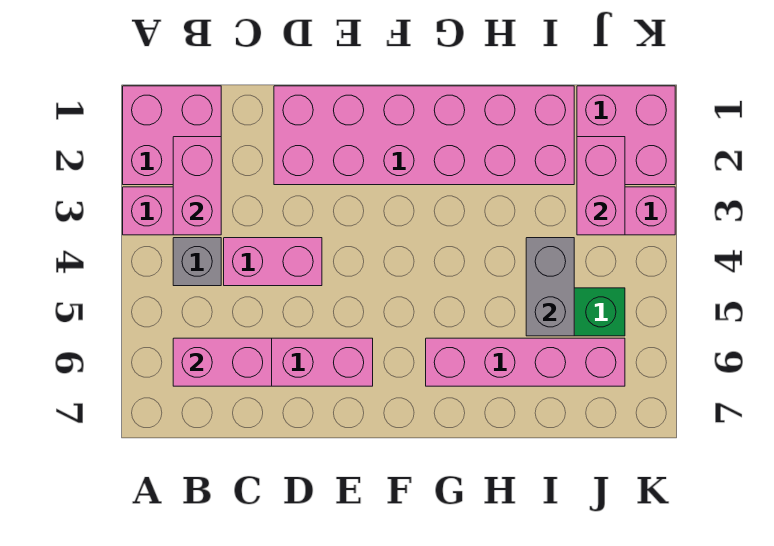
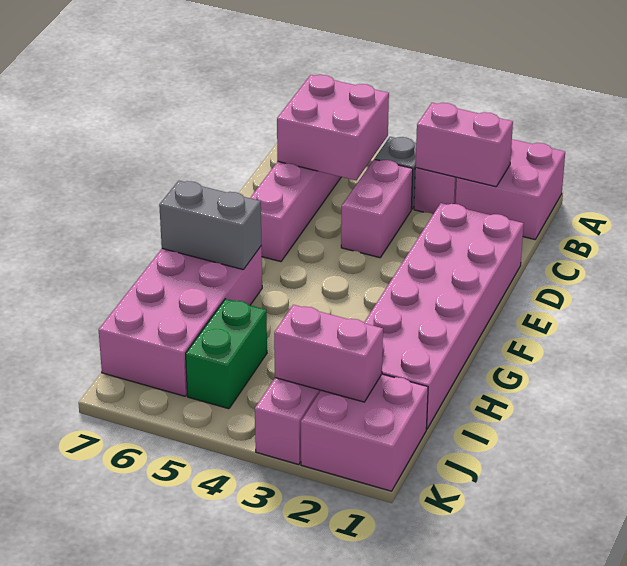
pink brick B6:C6 level 2 -> pink brick B5:C6 level 2
pink brick G6:J6 level 1 -> pink brick G6:J7 level 1
grey brick I4:I5 level 2 -> grey brick G6:G7 level 2

